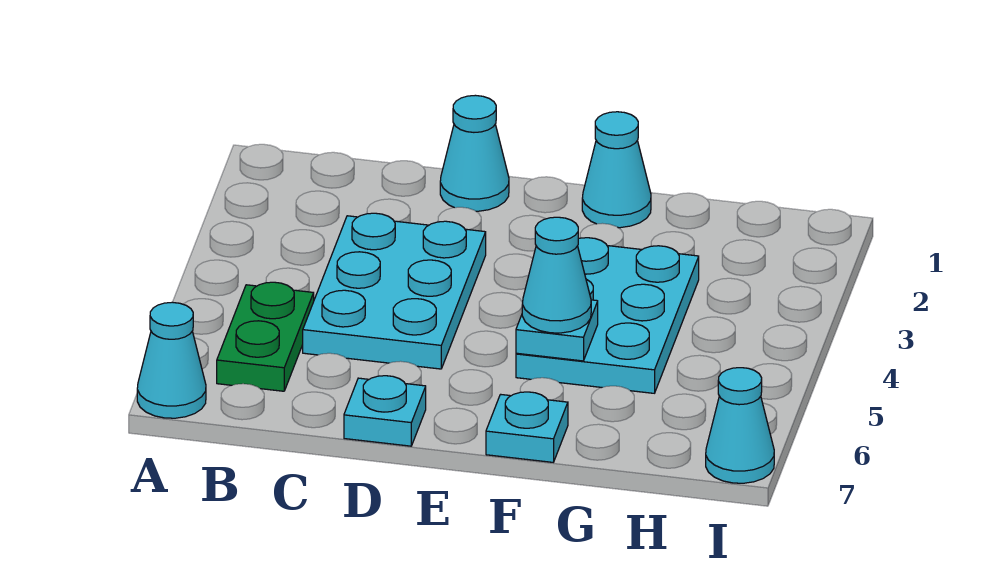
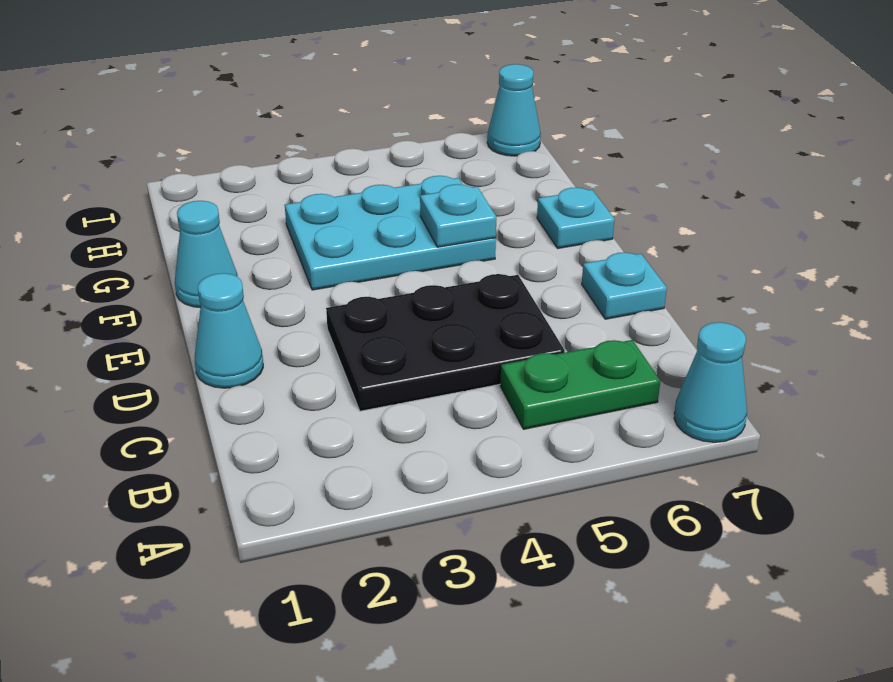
cyan plate C3:D5 level 1 -> black plate C3:D5 level 1
cyan cone F5 level 3 -> none

